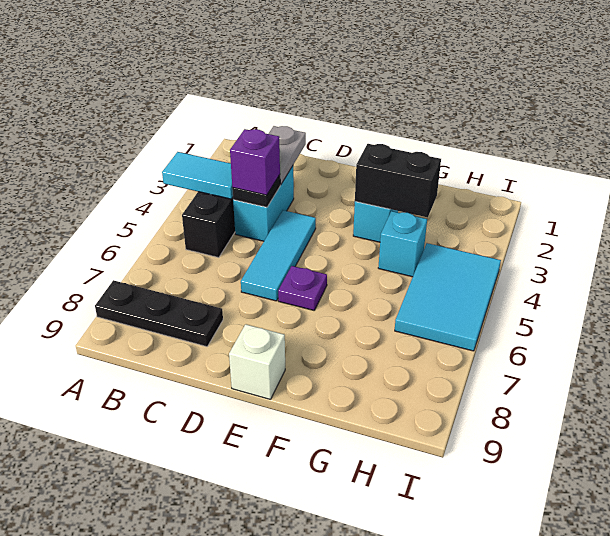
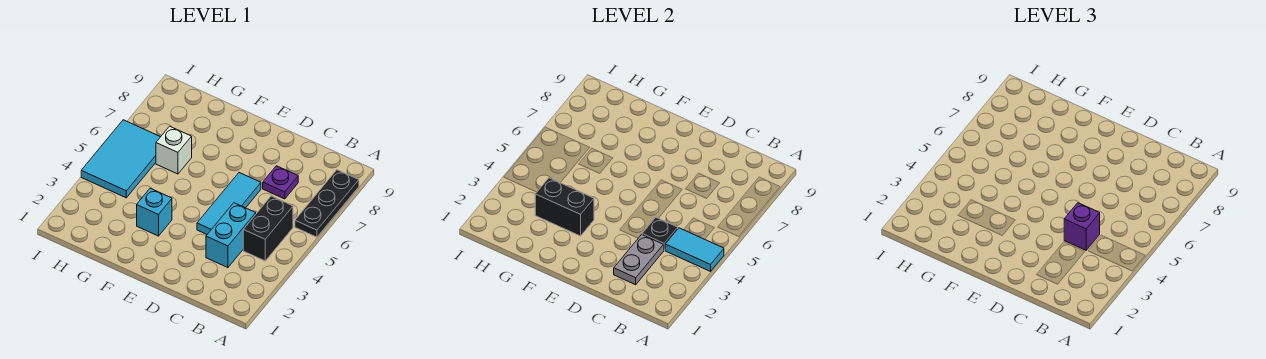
black plate A8:C8 level 1 -> black plate A6:A8 level 1
purple plate E6 level 1 -> purple plate C7 level 1
white brick E9 level 1 -> white brick G6 level 1
cyan brick G4 level 1 -> none

